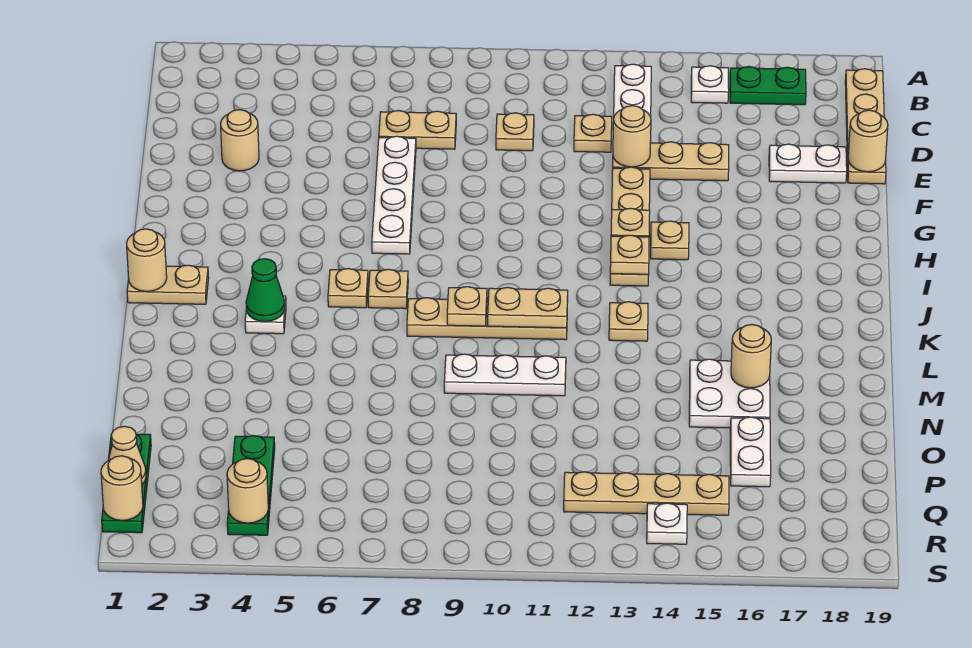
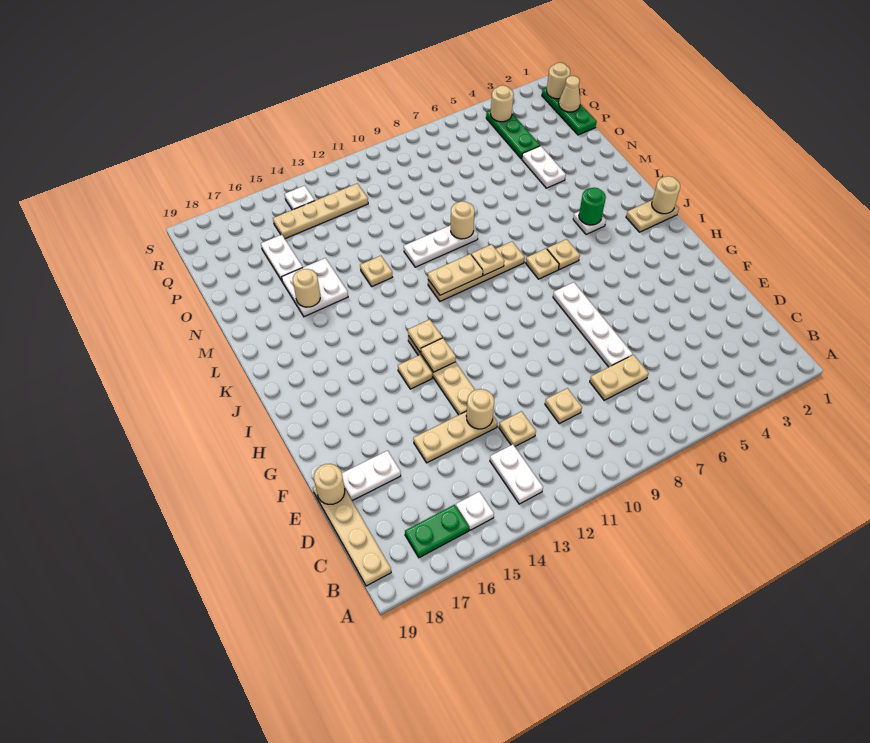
tan round brick E3 level 1 -> tan round brick M9 level 2
green cone K4 level 2 -> green round brick K4 level 2
tan plate K13 level 1 -> tan plate M13 level 1
none -> white plate N4:O4 level 1

